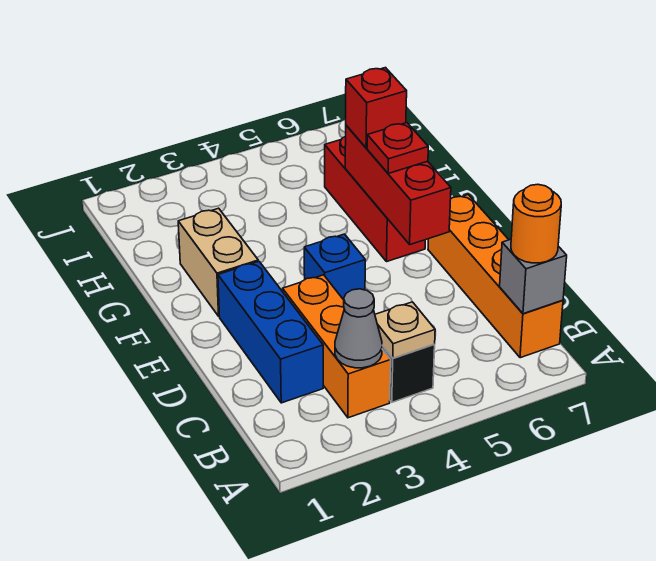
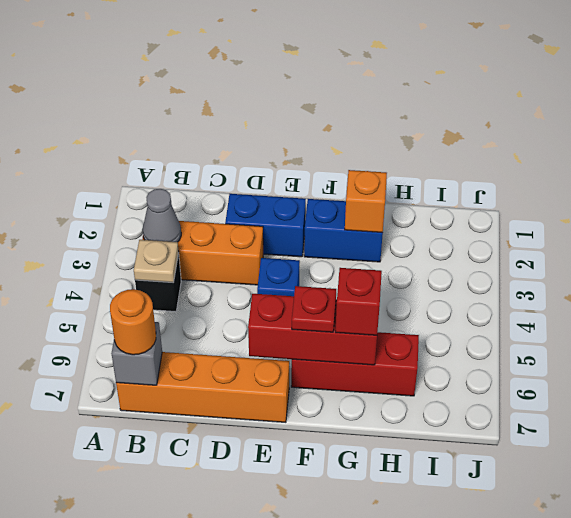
blue brick C2:E2 level 1 -> blue brick D2:E2 level 1
tan brick F2:G2 level 1 -> blue brick F2:G2 level 1
none -> orange brick G2 level 2

